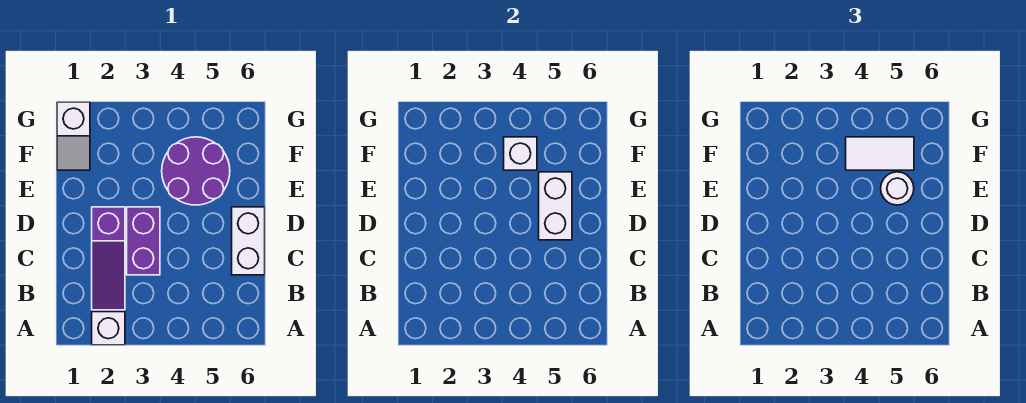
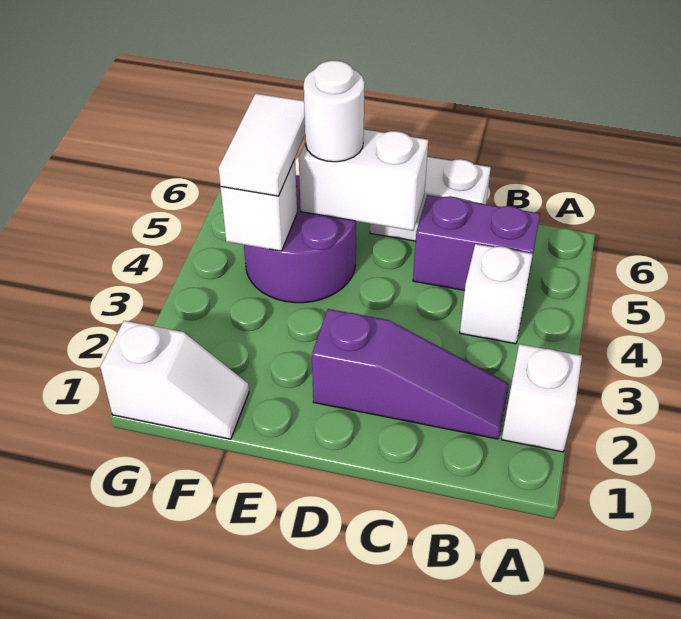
none -> white brick B4 level 1
purple brick C3:D3 level 1 -> purple brick B5:C5 level 1

